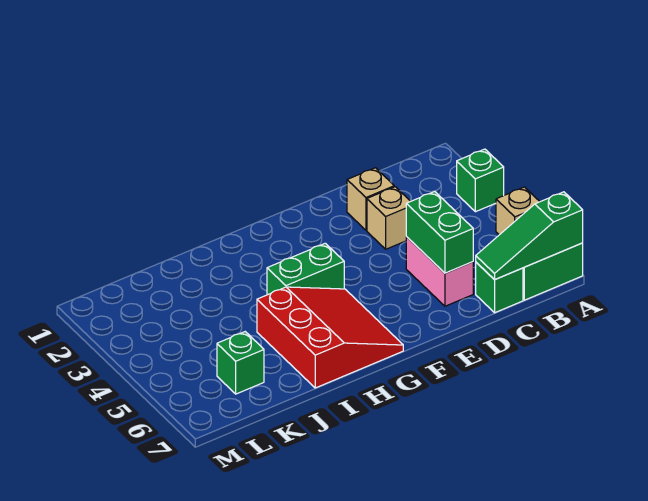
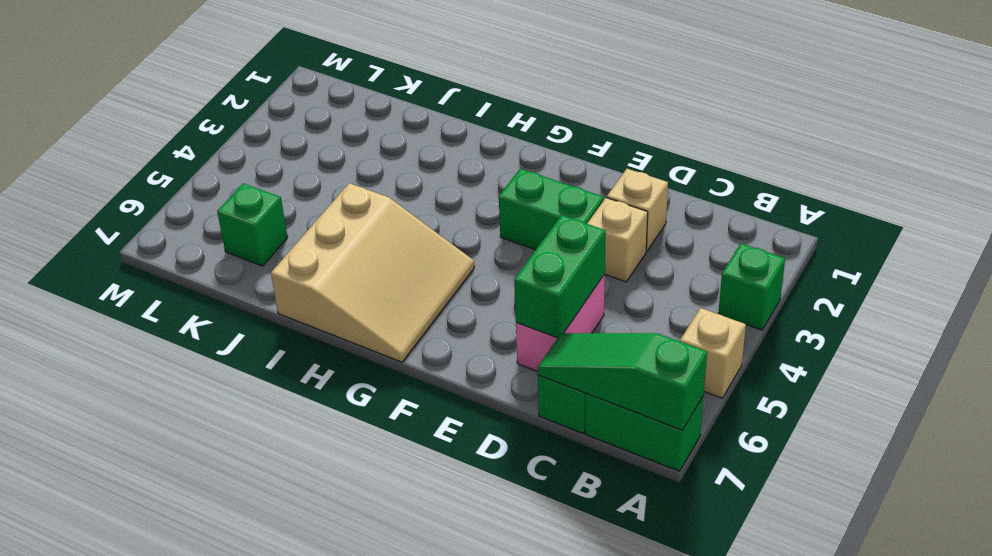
green brick G4:H4 level 1 -> green brick E3:F3 level 1
red slope G5:I7 level 1 top I -> tan slope G5:I7 level 1 top I

